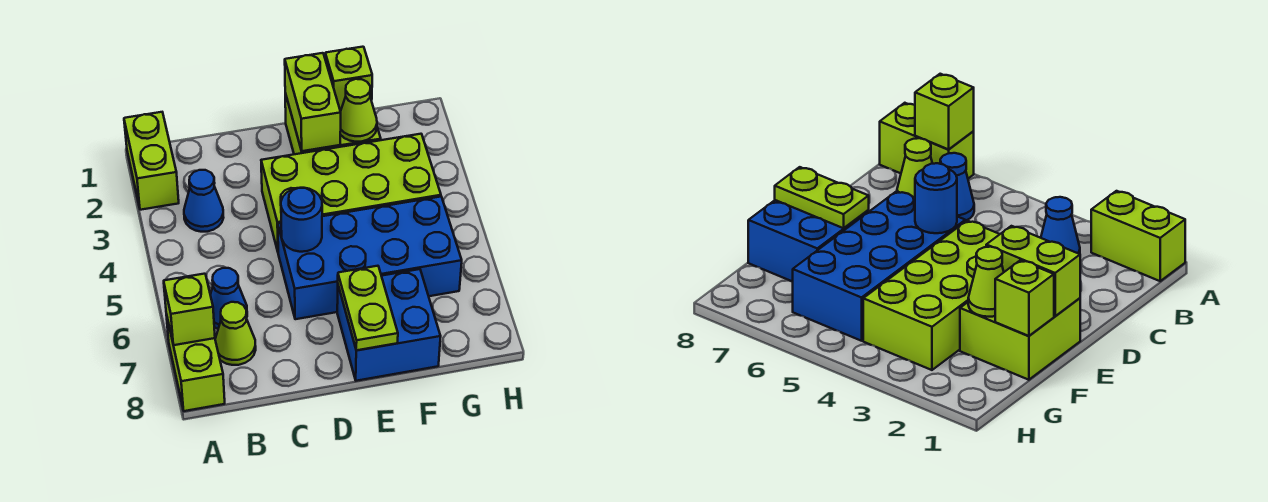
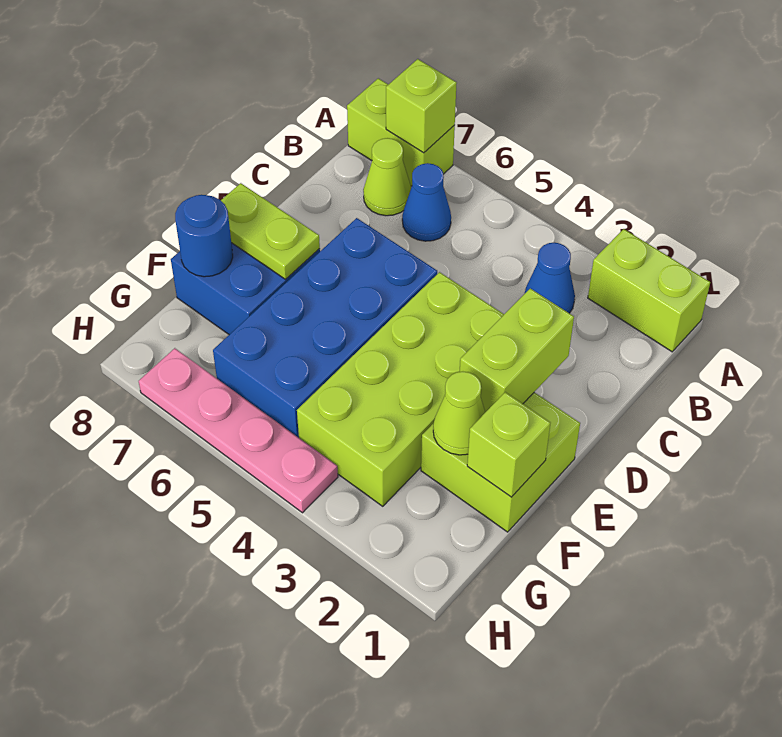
blue round brick D5 level 2 -> blue round brick F8 level 2
lime brick E1:E2 level 2 -> lime brick D2:E2 level 2
none -> pink plate H4:H7 level 1

